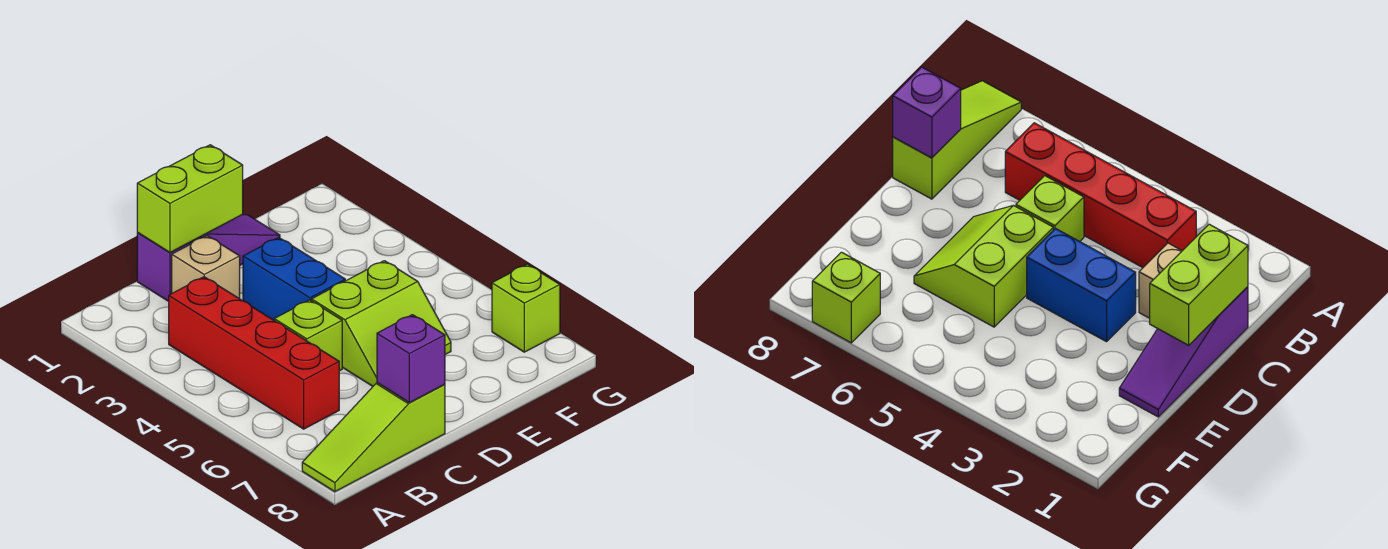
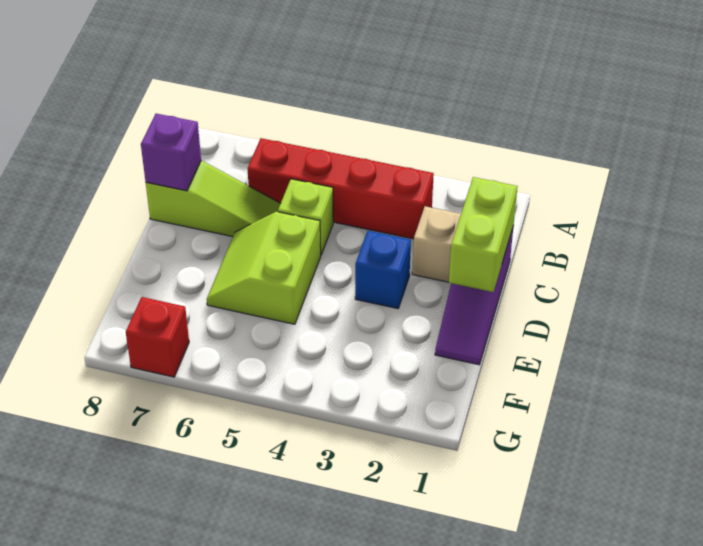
lime slope A8:C8 level 1 top C -> lime slope C6:C8 level 1 top 8
blue brick D3:D4 level 1 -> blue brick D3 level 1
lime brick G7 level 1 -> red brick G7 level 1

